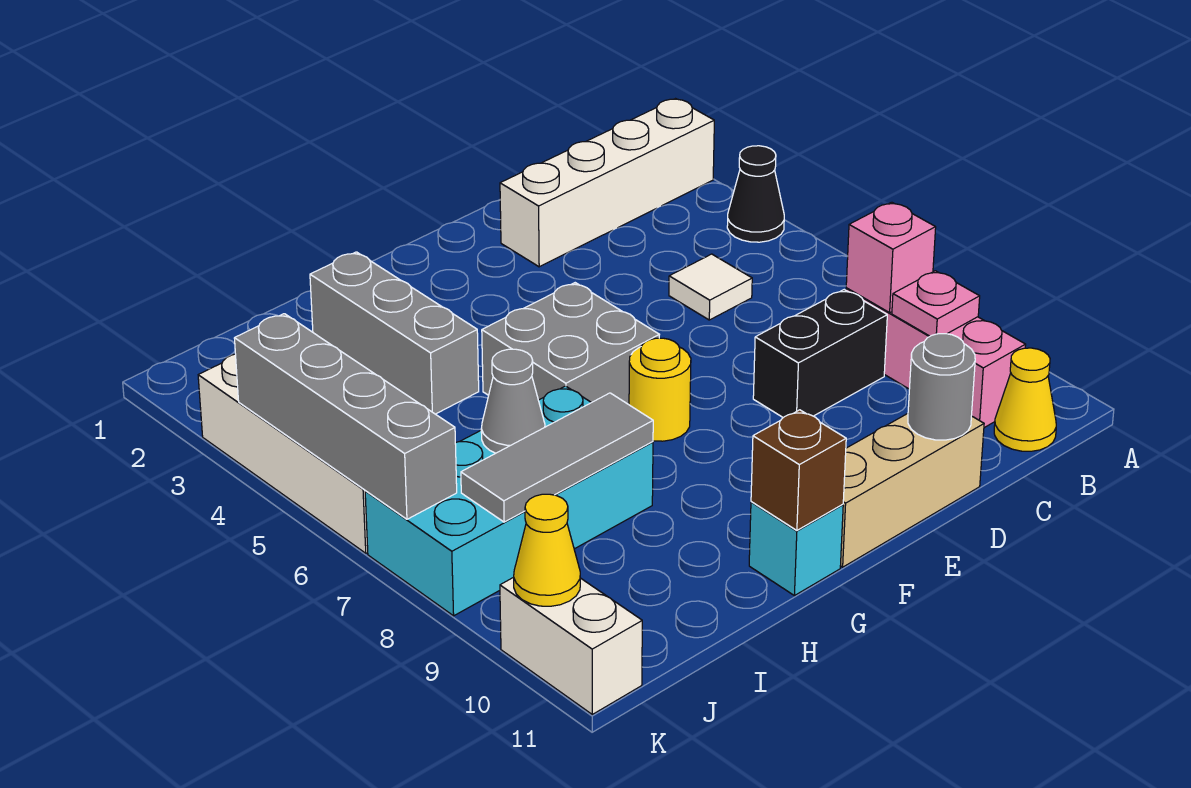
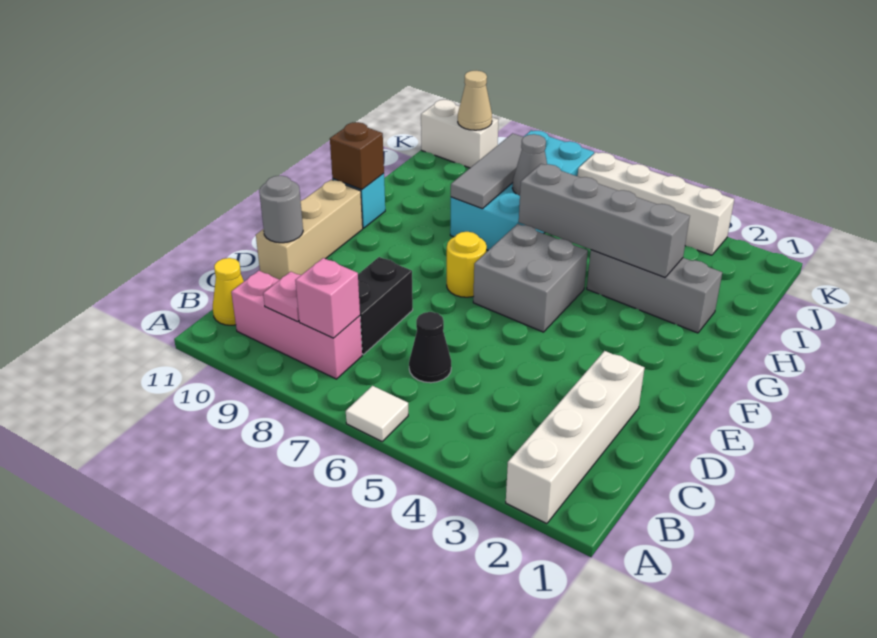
black cone A4 level 1 -> black cone C6 level 1
white tile C5 level 1 -> white tile A6 level 1
grey brick K4:K7 level 2 -> grey brick H3:H6 level 2
yellow cone K10 level 2 -> tan cone K10 level 2

